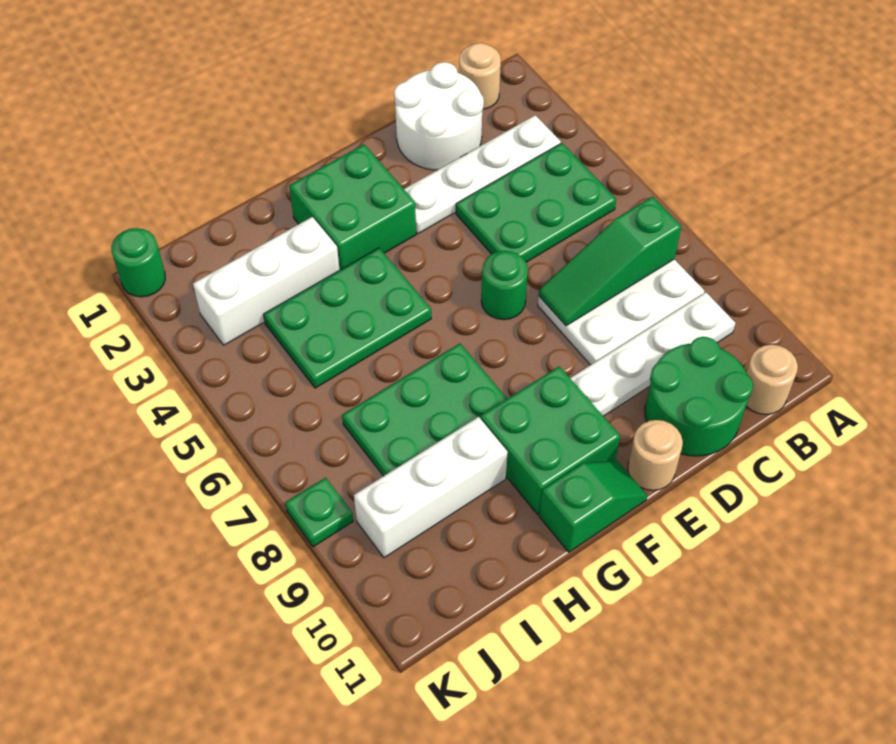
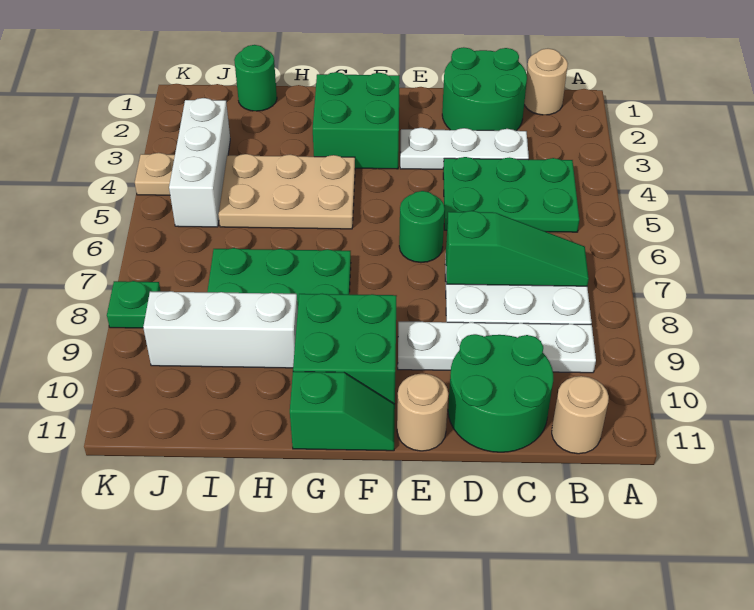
white plate B3:E3 level 1 -> white plate C3:E3 level 1
green slope B7:D7 level 2 top B -> green slope B7:D7 level 2 top D
white round brick C1:D2 level 1 -> green round brick C1:D2 level 1
green plate G4:I5 level 1 -> tan plate G4:I5 level 1
white brick H3:J3 level 1 -> white brick J3:J5 level 1
green round brick K1 level 1 -> green round brick I1 level 1
none -> tan plate K4 level 1

